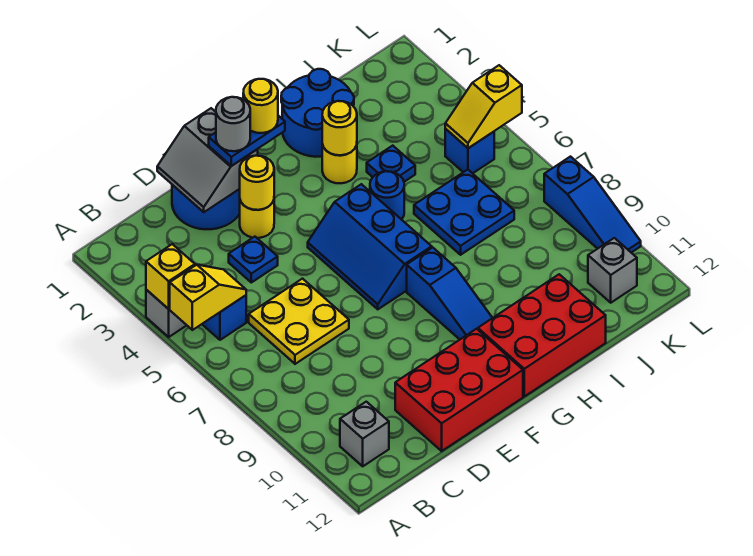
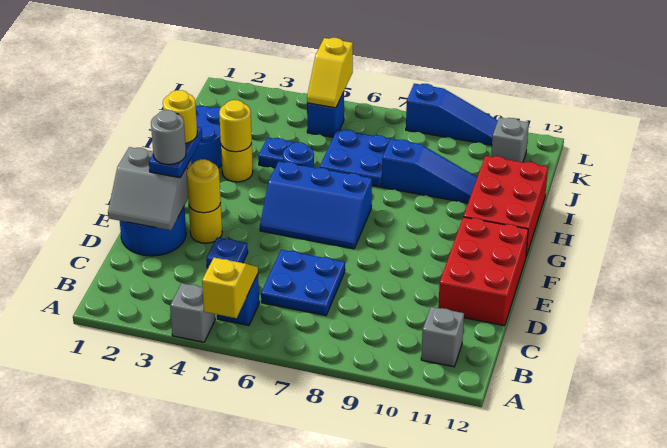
yellow brick A4 level 2 -> none
yellow plate C6:D7 level 1 -> blue plate C6:D7 level 1
blue slope G8:G10 level 1 top 8 -> blue slope I8:I10 level 1 top 8

